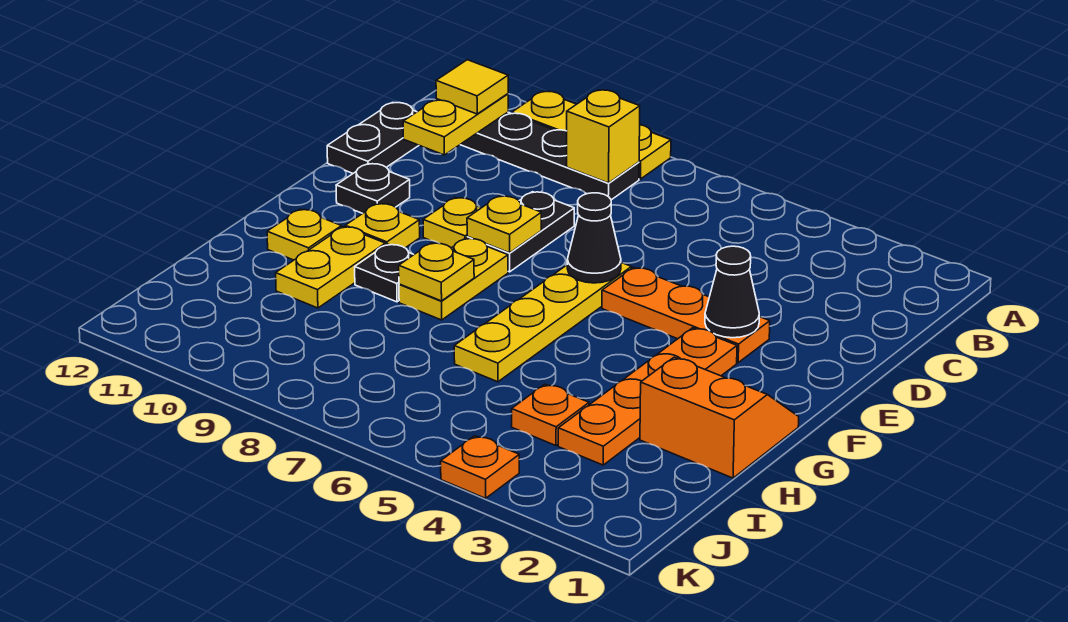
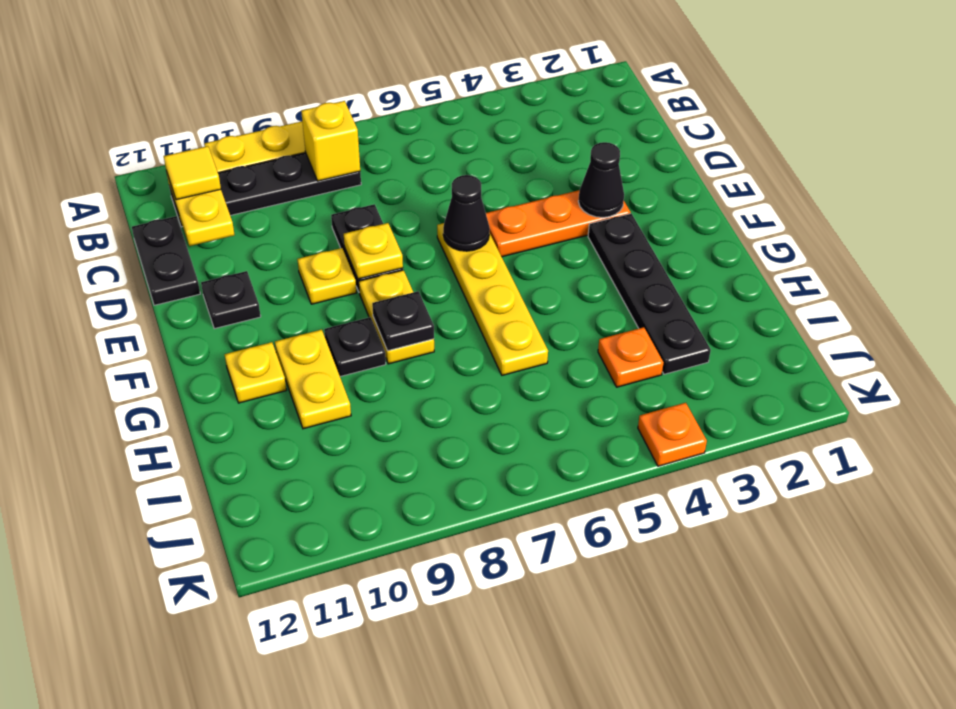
orange plate F3:I3 level 1 -> black plate F3:I3 level 1
yellow plate F10 level 1 -> none
orange slope G1:H2 level 1 top H -> none
yellow plate G8 level 2 -> black plate G8 level 2

